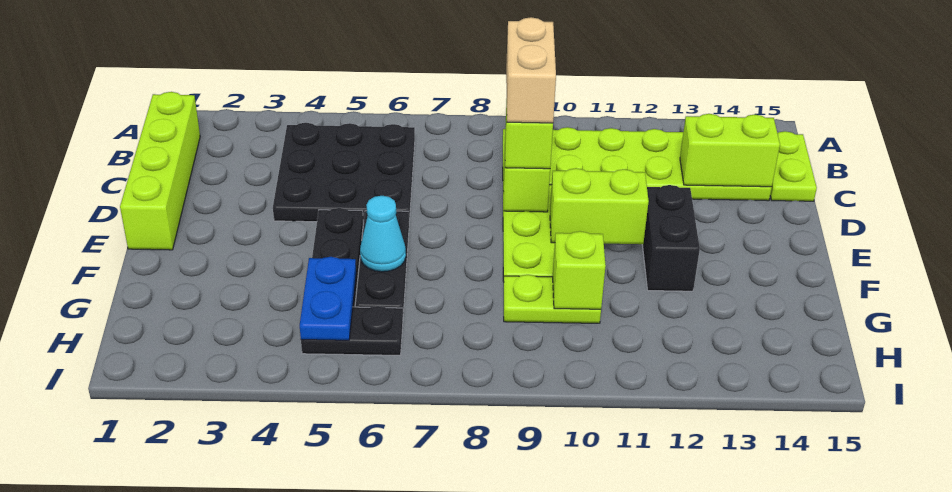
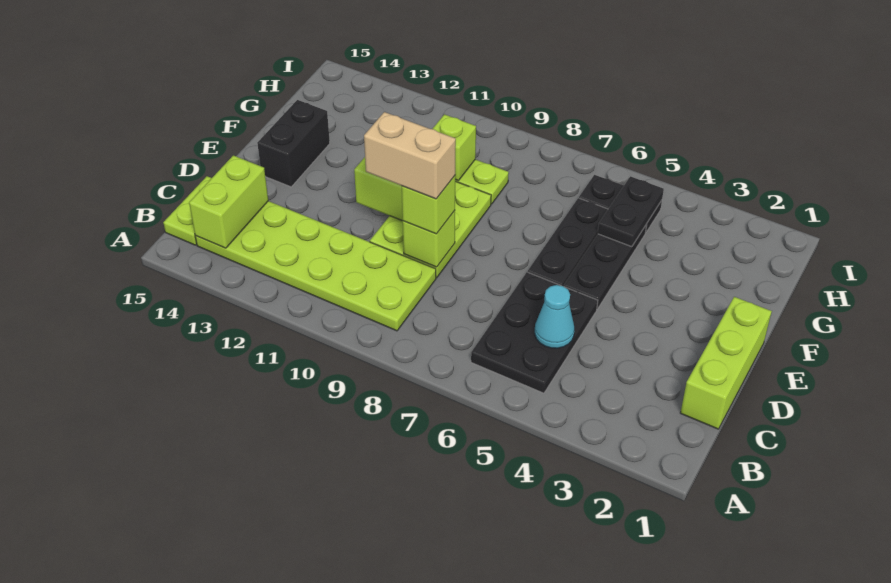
lime brick B1:E1 level 1 -> lime brick C1:E1 level 1
black plate B4:D6 level 1 -> black plate B5:D6 level 1
tan brick C9:D9 level 4 -> tan brick D9:D10 level 4
lime brick C13:C14 level 2 -> lime brick B14:C14 level 2
black brick E12:F12 level 1 -> black brick E14:F14 level 1
cyan cone F6 level 2 -> cyan cone C5 level 2
blue plate G5:H5 level 2 -> black plate G5:H5 level 2

